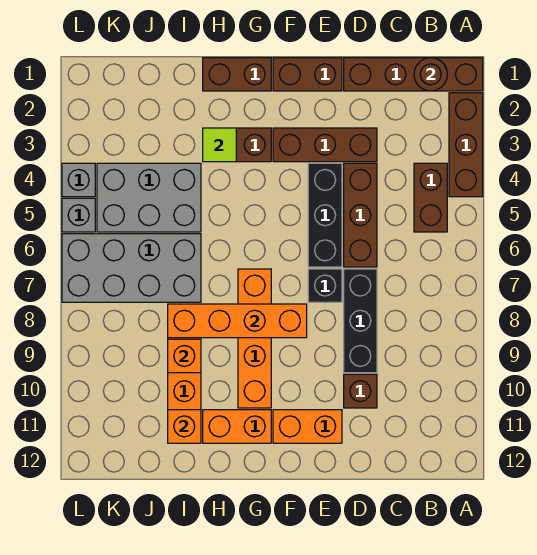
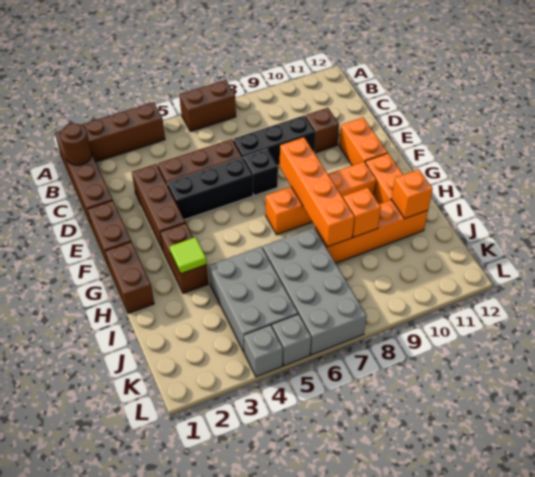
brown brick B4:B5 level 1 -> brown brick A6:A7 level 1

